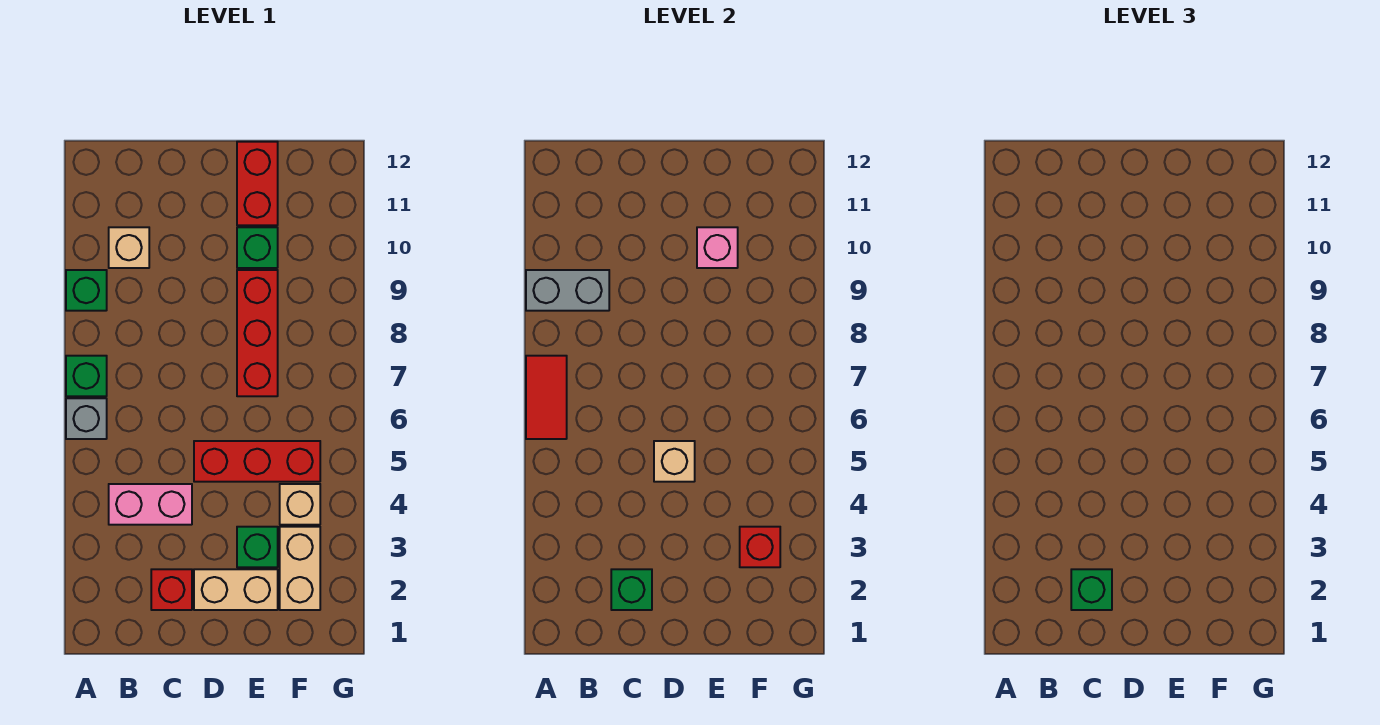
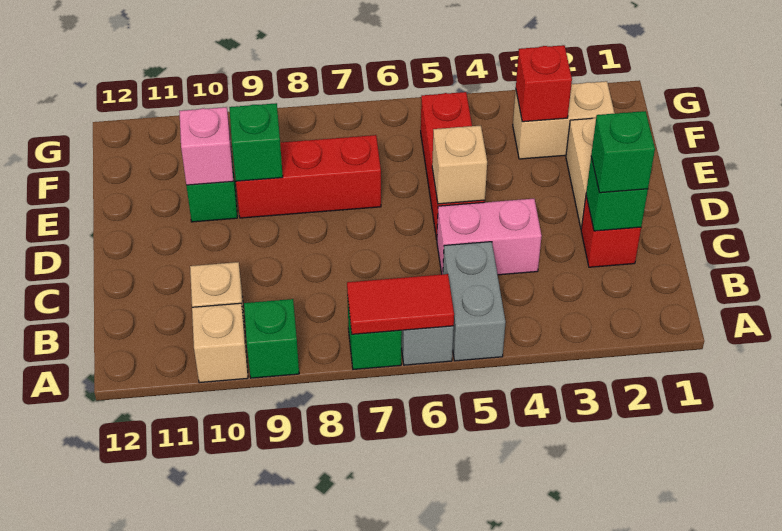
grey brick A9:B9 level 2 -> grey brick A5:B5 level 1
pink brick B4:C4 level 1 -> pink brick C4:C5 level 1
green brick E3 level 1 -> green brick E9 level 2
red brick E11:E12 level 1 -> none
tan brick F4 level 1 -> tan brick A10 level 1

